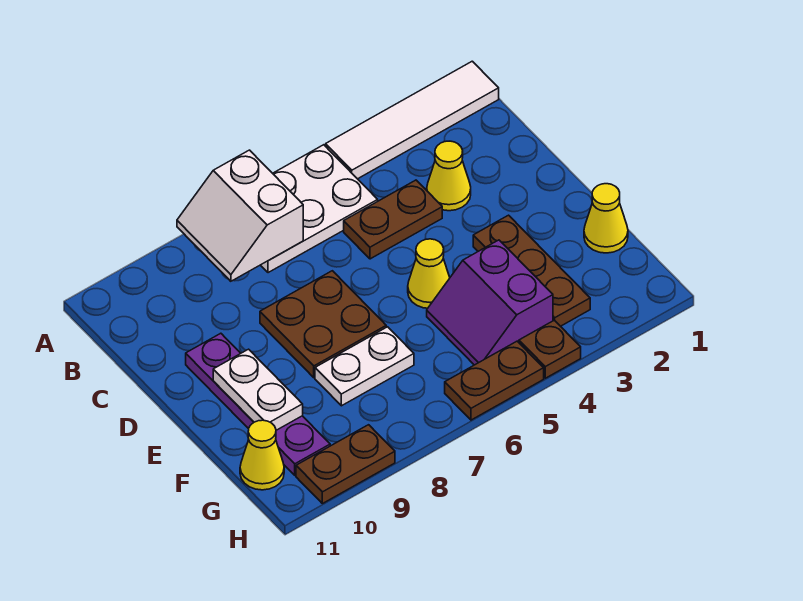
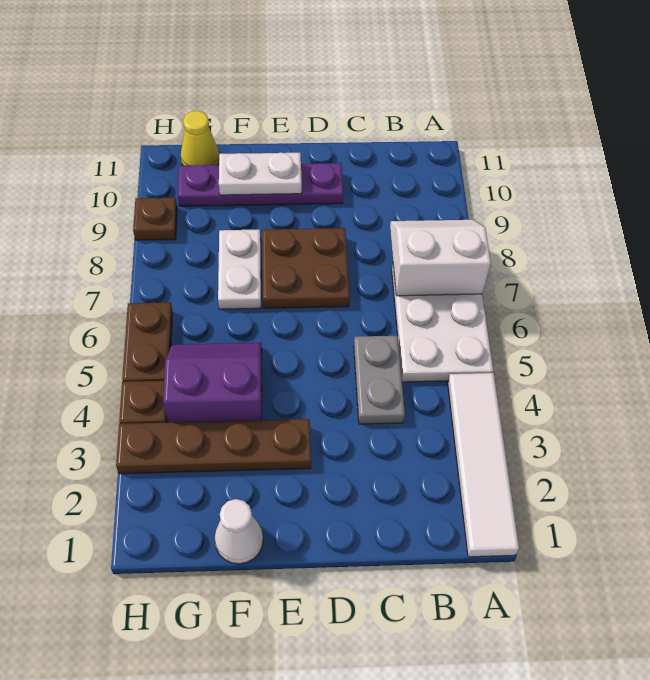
yellow cone C3 level 1 -> none
brown plate C4:C5 level 1 -> grey plate C4:C5 level 1
brown plate E3:G3 level 1 -> brown plate E3:H3 level 1
yellow cone E5 level 1 -> none
yellow cone F1 level 1 -> white cone F1 level 1
brown plate H9:H10 level 1 -> brown plate H9 level 1

